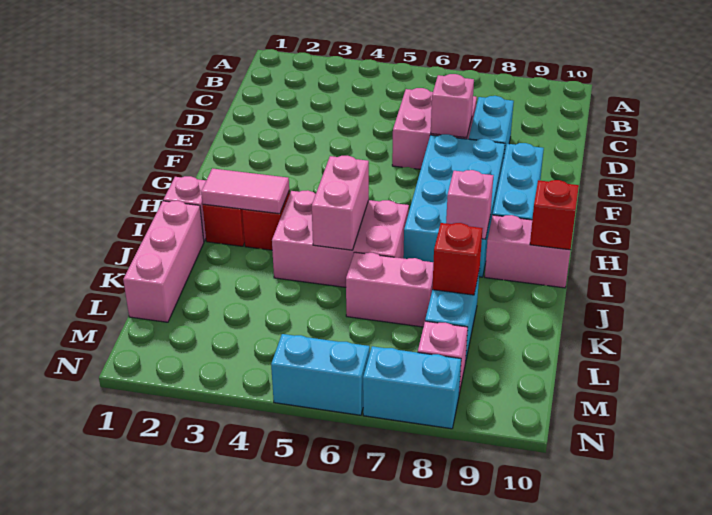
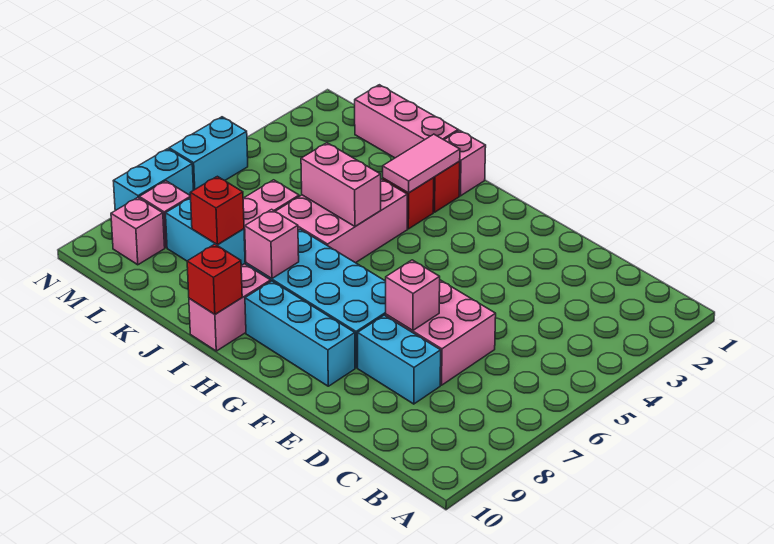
none -> pink brick M9 level 1

